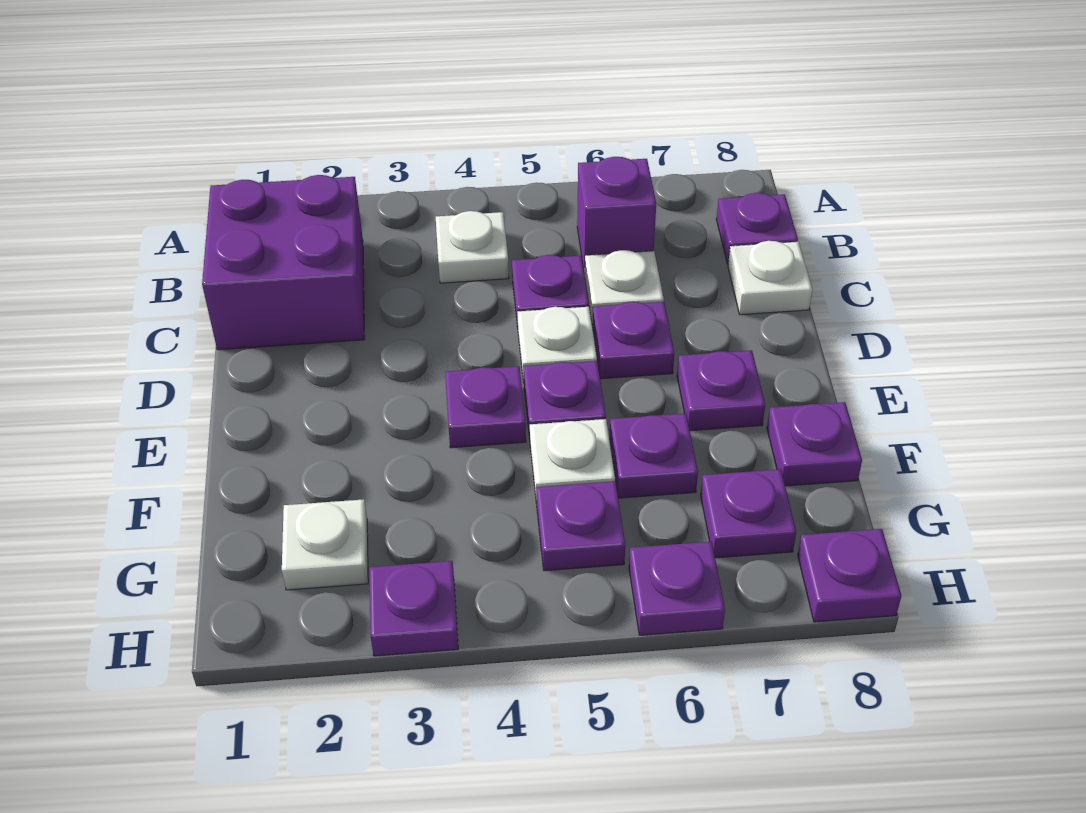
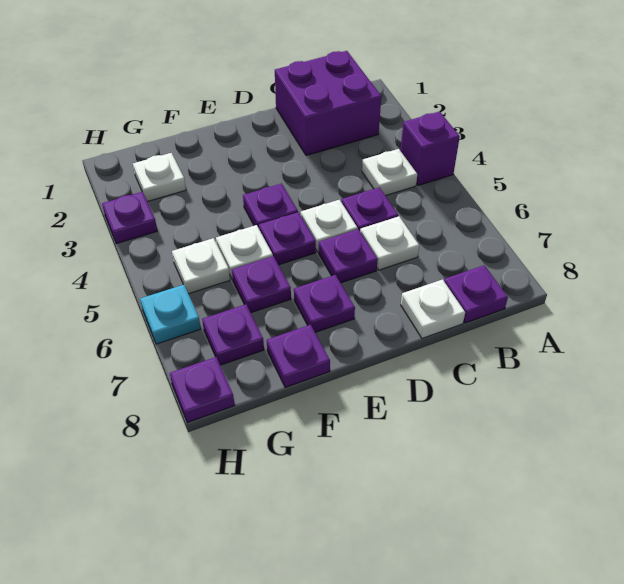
purple brick B6 level 1 -> purple brick A4 level 1
purple plate G5 level 1 -> white plate G5 level 1
purple plate H6 level 1 -> cyan plate H6 level 1

